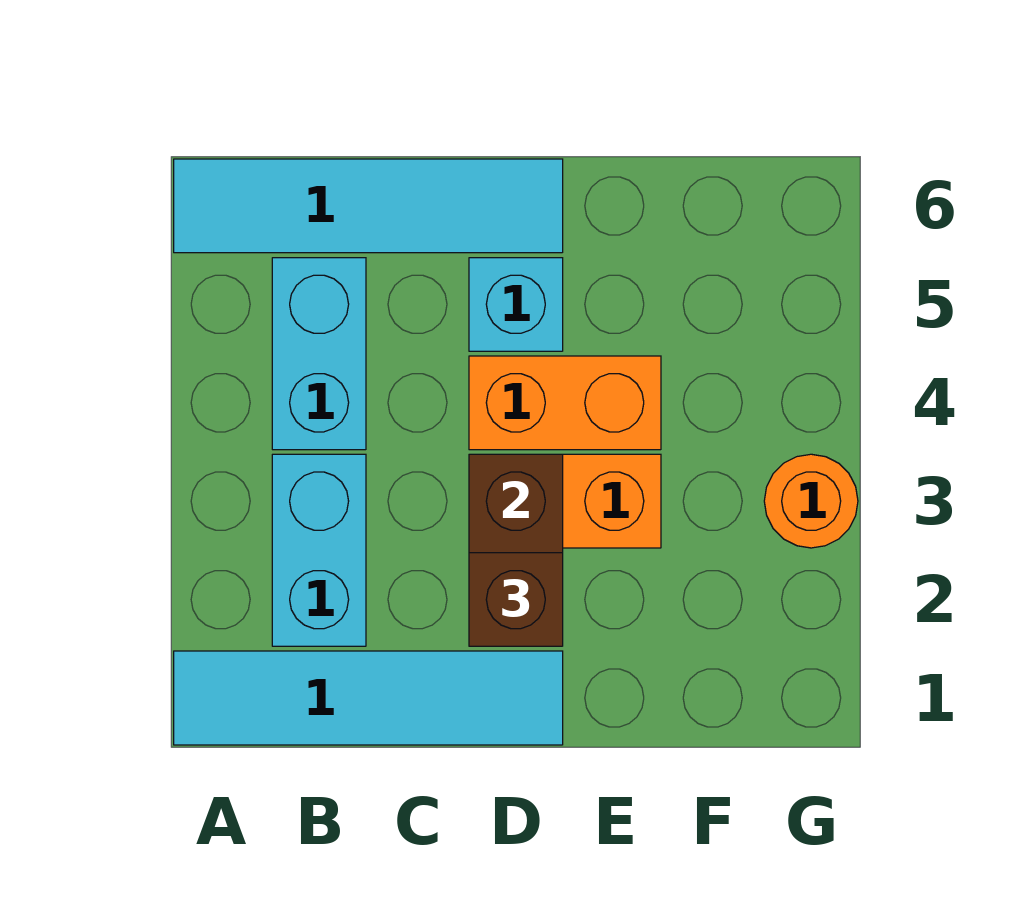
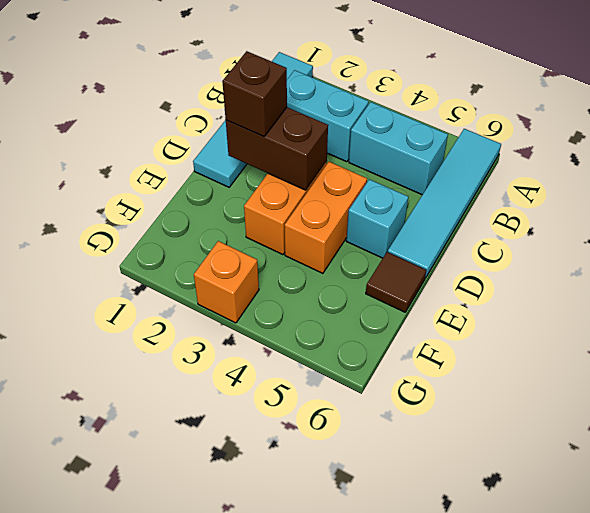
none -> brown tile E6 level 1
orange round brick G3 level 1 -> orange brick G3 level 1

